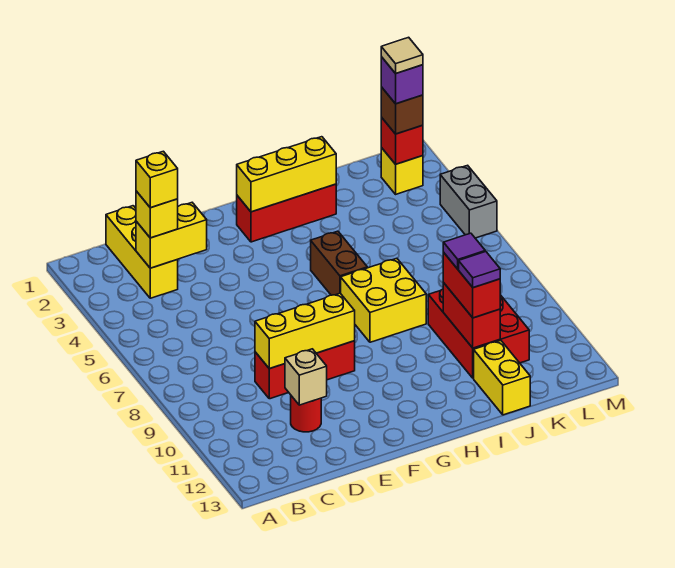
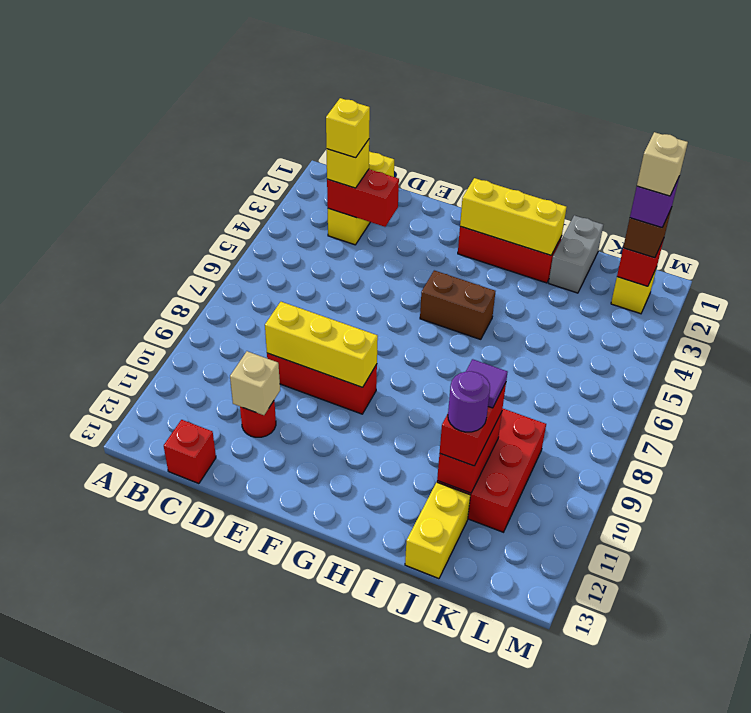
yellow brick C3:D3 level 2 -> red brick C3:D3 level 2
none -> red brick C13 level 1
brown brick H5:H6 level 1 -> brown brick G5:H5 level 1
yellow brick H7:I8 level 1 -> none
purple tile J11 level 4 -> purple round brick J11 level 4
tan tile L2 level 5 -> tan brick L2 level 5
grey brick M4:M5 level 1 -> grey brick J1:J2 level 1

